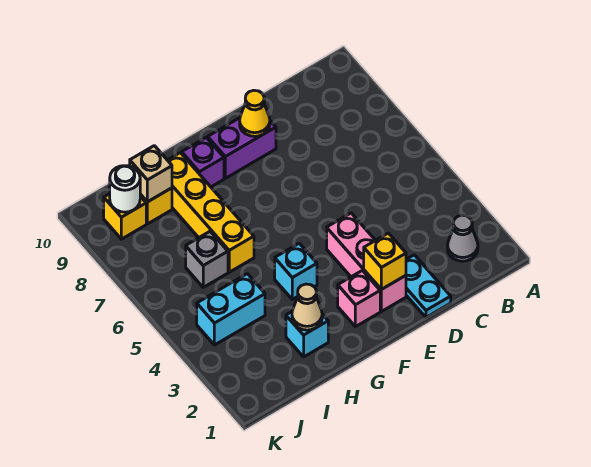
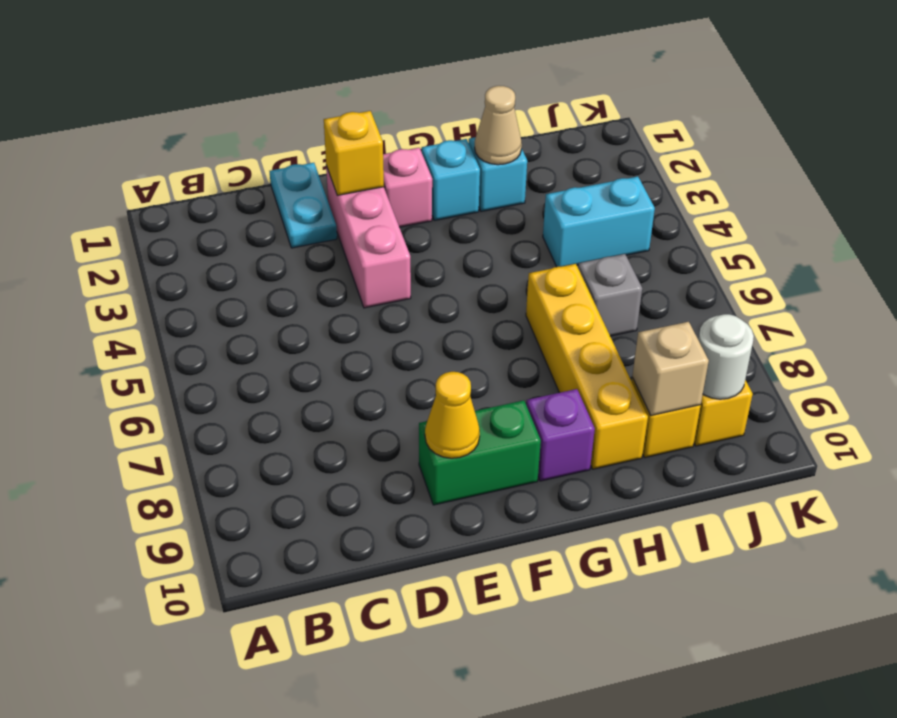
grey cone B2 level 1 -> none
purple brick E9:F9 level 1 -> green brick E9:F9 level 1
cyan brick G4 level 1 -> cyan brick G2 level 1

